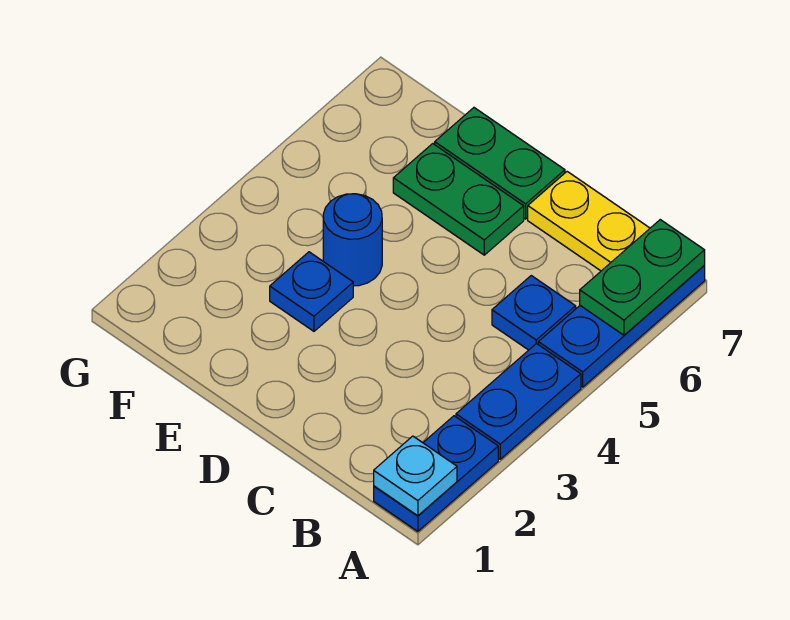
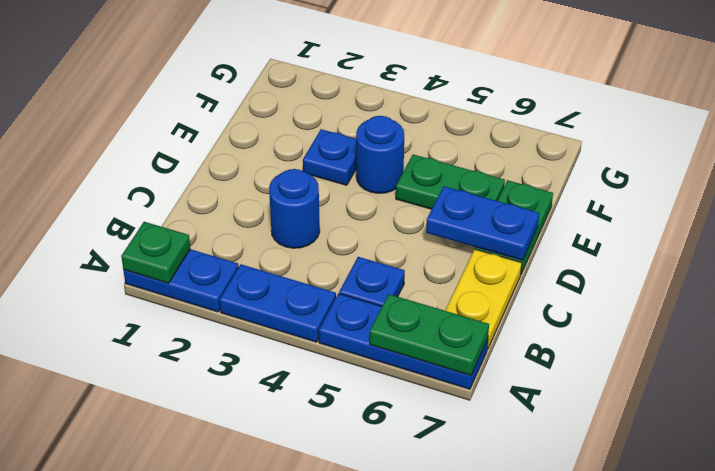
cyan plate A1 level 2 -> green plate A1 level 2
none -> blue round brick C3 level 1
green plate D6:E6 level 1 -> green plate E5:E6 level 1
none -> blue plate D6:D7 level 2

